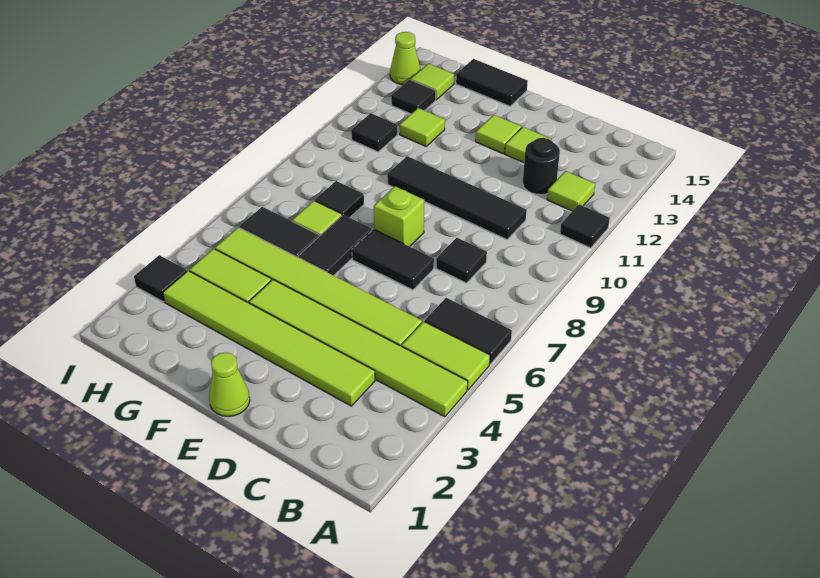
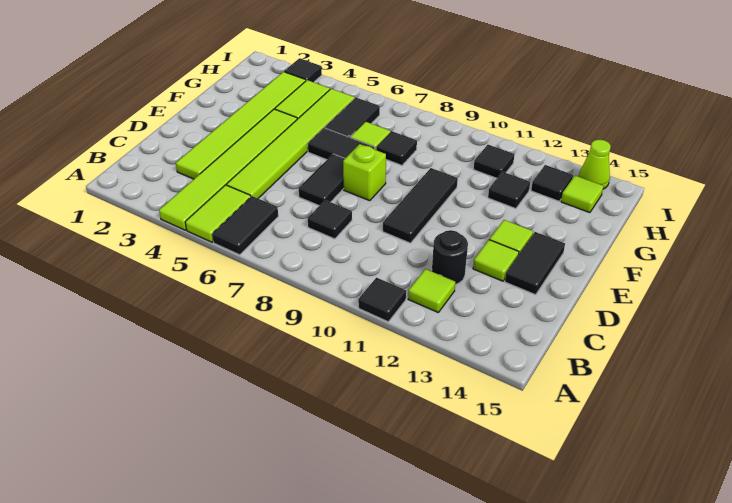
black tile C10:F10 level 1 -> black tile D10:F10 level 1
lime cone E1 level 1 -> none
black tile F15:G15 level 1 -> black tile D14:E14 level 1
lime tile G12 level 1 -> black tile G12 level 1

